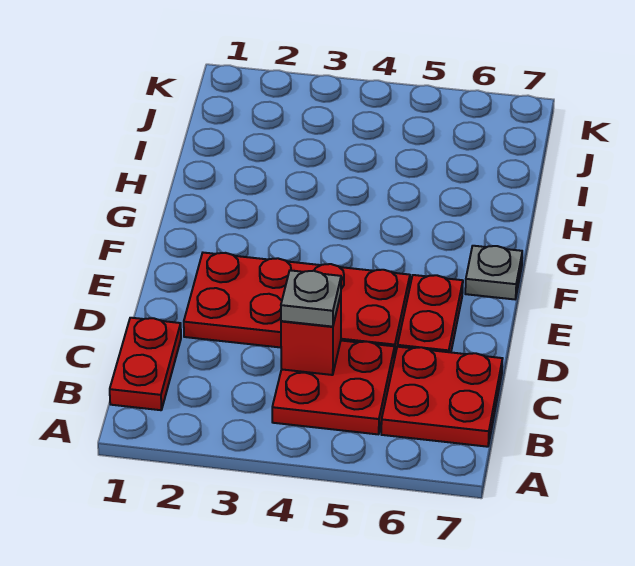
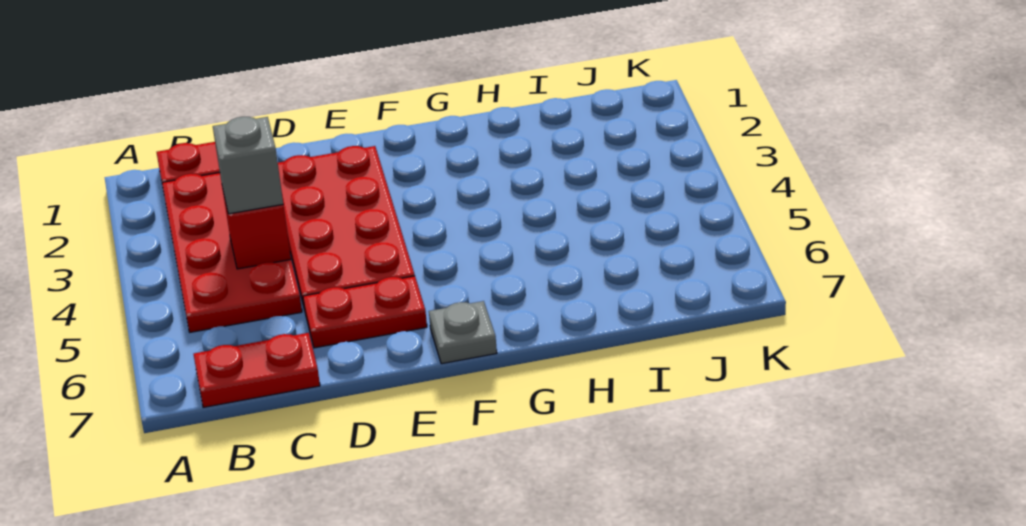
red plate B4:C5 level 1 -> red plate B2:C5 level 1
red plate B6:C7 level 1 -> red plate B7:C7 level 1
grey plate C4 level 3 -> grey brick C4 level 3

